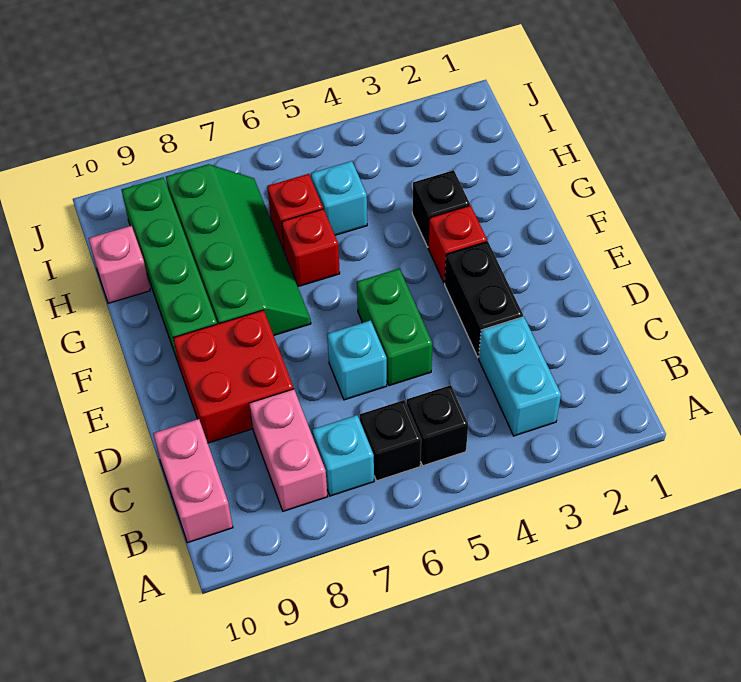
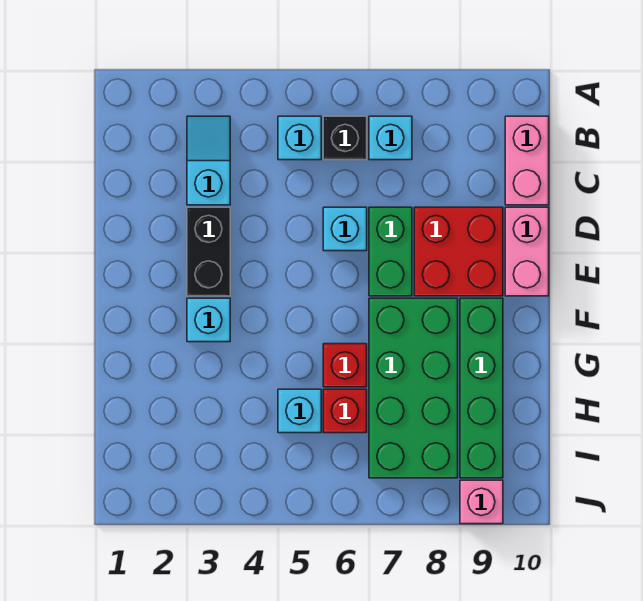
cyan brick B3:C3 level 1 -> cyan slope B3:C3 level 1 top C
black brick B5 level 1 -> cyan brick B5 level 1
pink brick B8:C8 level 1 -> pink brick D10:E10 level 1
green brick D5:E5 level 1 -> green brick D7:E7 level 1
red brick F3 level 1 -> cyan brick F3 level 1
green slope F7:I8 level 1 top 8 -> green brick F7:I8 level 1
black brick G3 level 1 -> none
pink brick H10 level 1 -> pink brick J9 level 1

